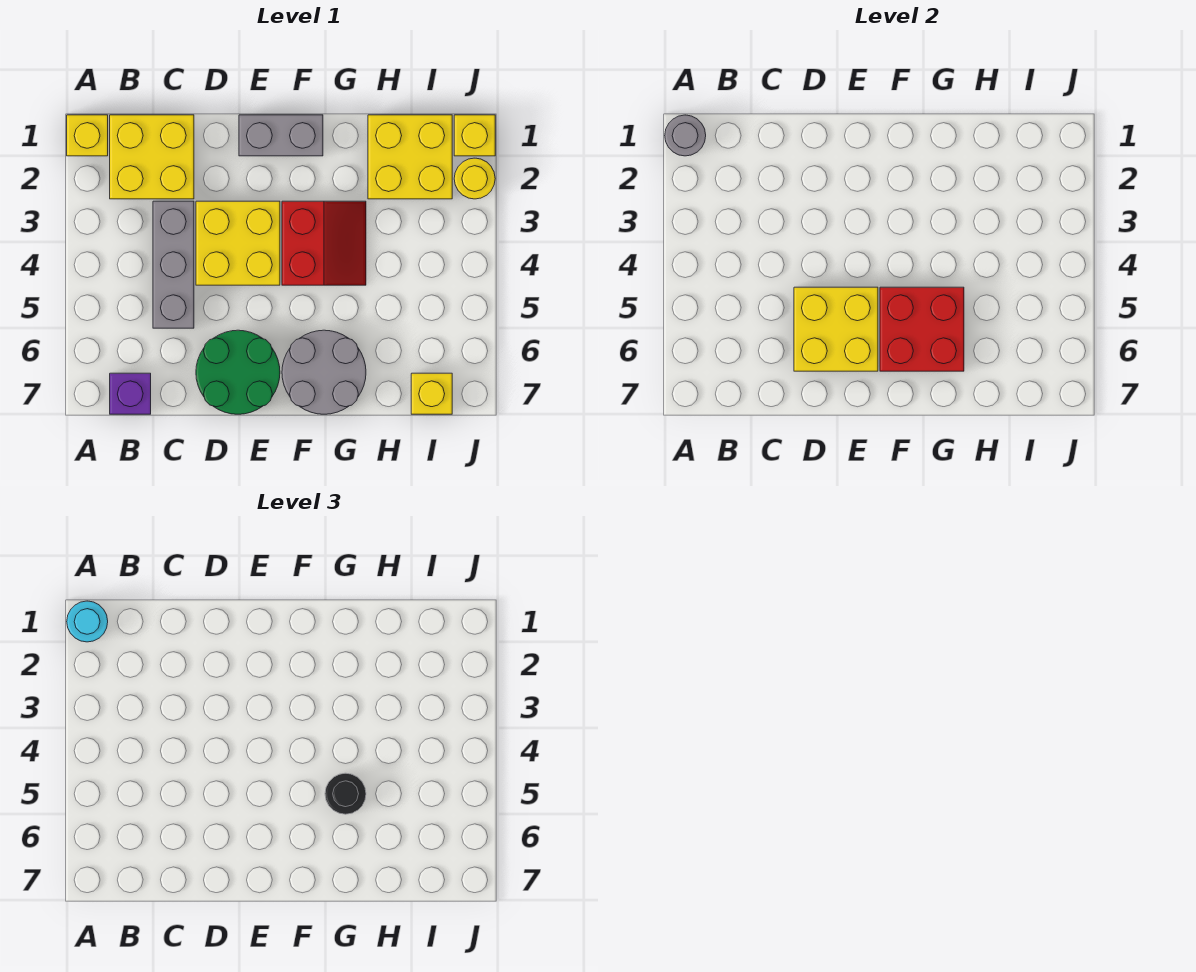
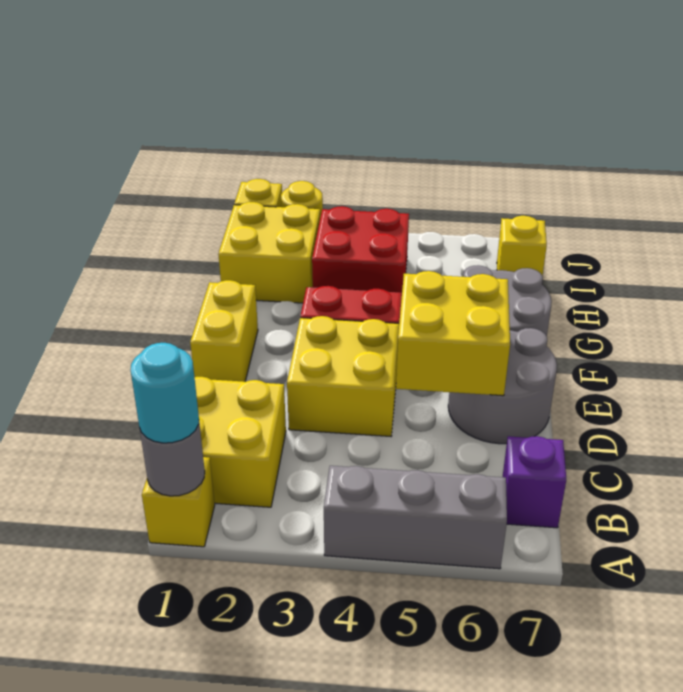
grey brick C3:C5 level 1 -> grey brick A4:A6 level 1
green round brick D6:E7 level 1 -> grey round brick D6:E7 level 1
grey brick E1:F1 level 1 -> yellow brick E1:F1 level 1
red brick F5:G6 level 2 -> red brick H3:I4 level 1
black round brick G5 level 3 -> none

